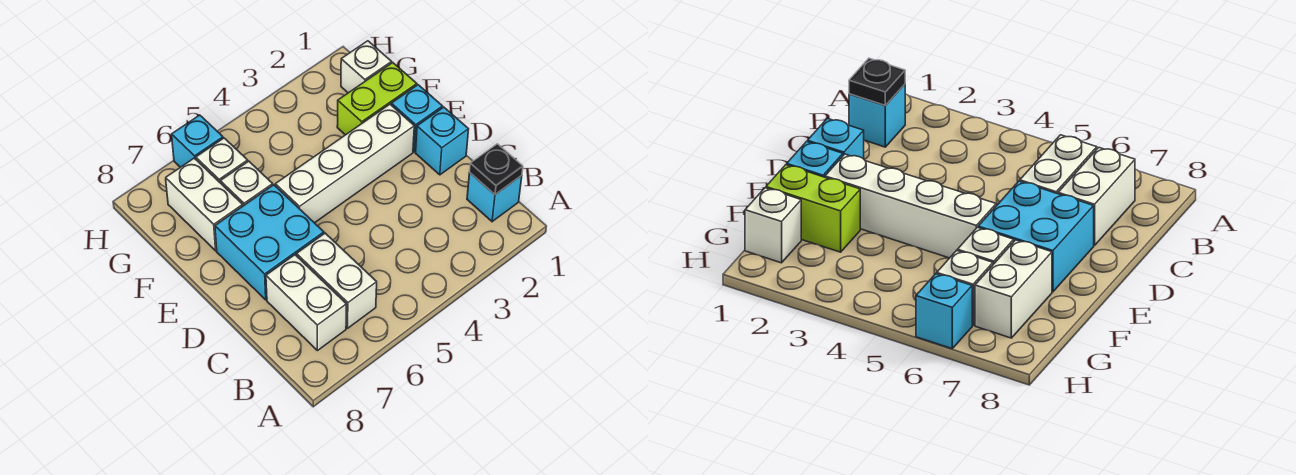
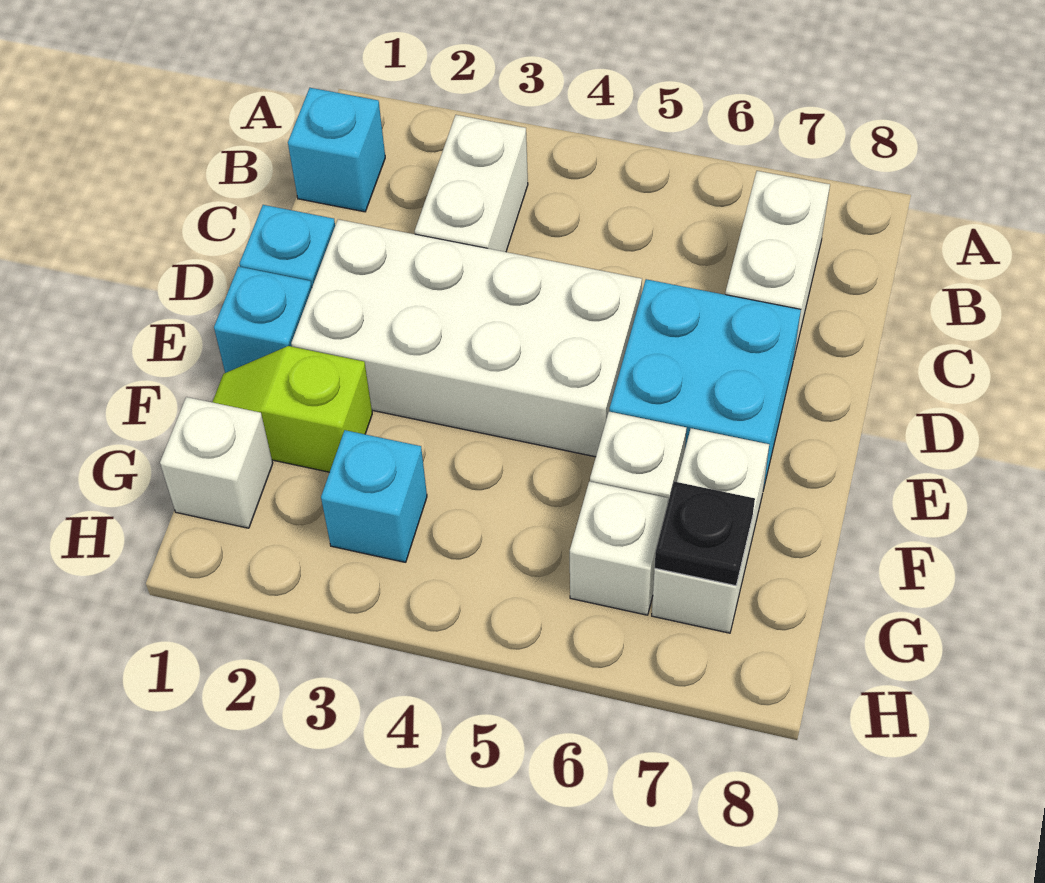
black plate B1 level 2 -> black plate G7 level 2
white brick B6:C6 level 1 -> white brick B3:C3 level 1
white brick E2:E5 level 1 -> white brick D2:E5 level 1
lime brick F1:F2 level 1 -> lime slope F1:F2 level 1 top 2
cyan brick H6 level 1 -> cyan brick G3 level 1

